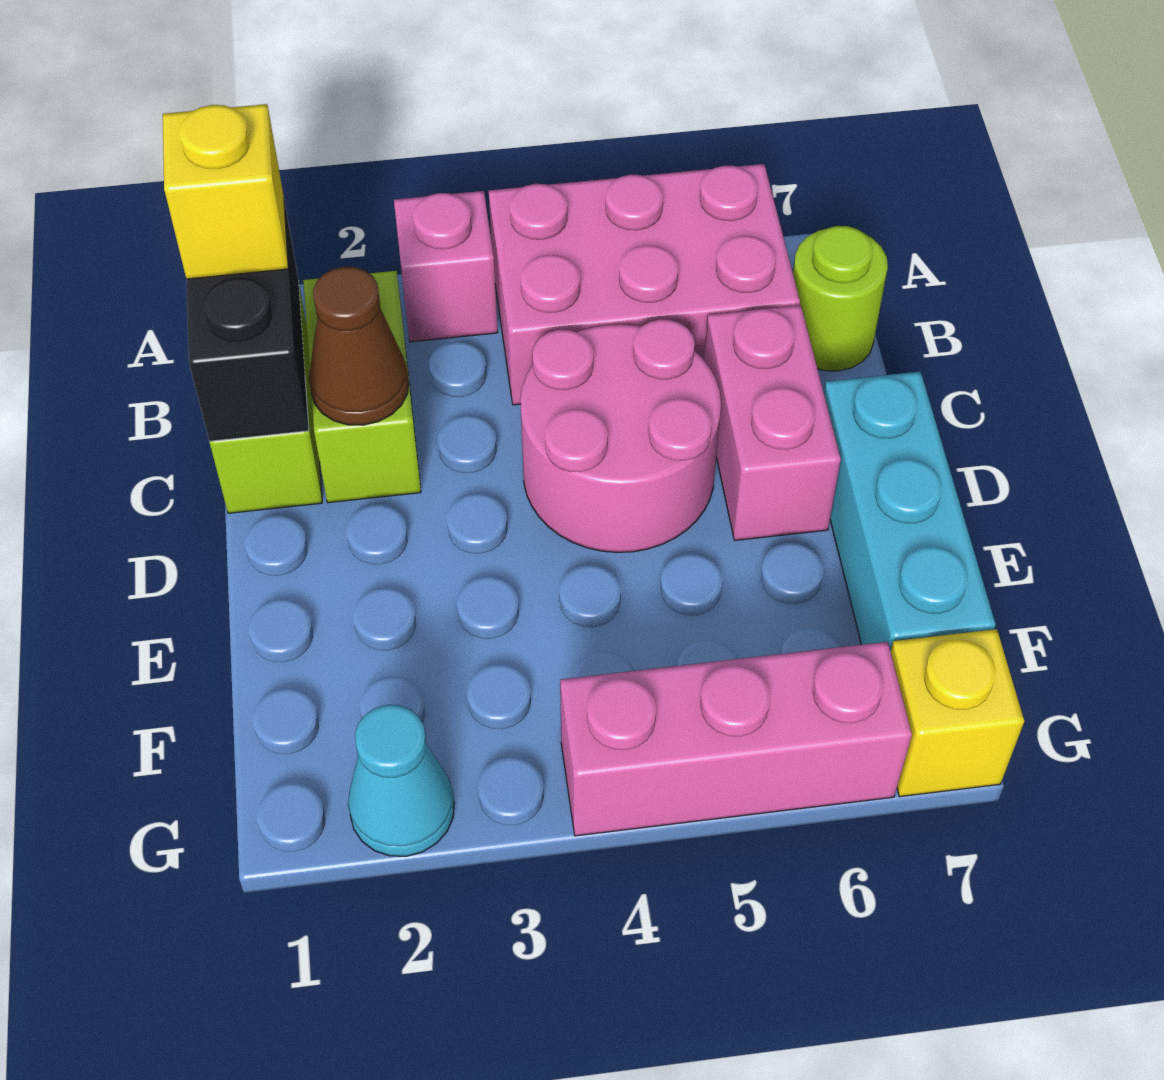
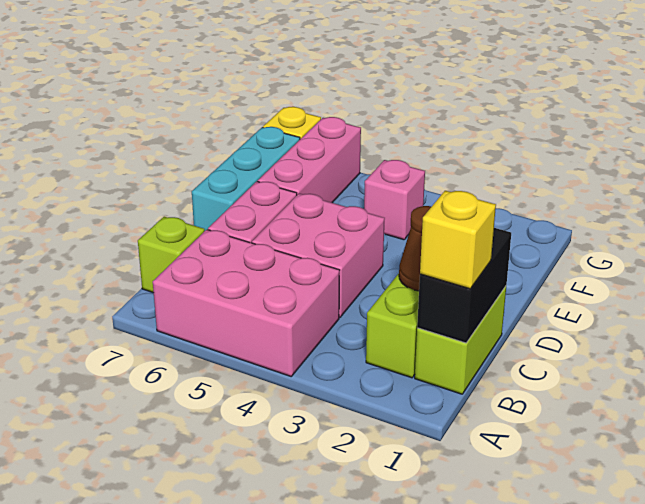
pink brick A3 level 1 -> pink brick F4 level 1
lime round brick B7 level 1 -> lime brick B7 level 1
pink round brick C4:D5 level 1 -> pink brick C4:D5 level 1
cyan cone G2 level 1 -> none
pink brick G4:G6 level 1 -> pink brick E6:G6 level 1

